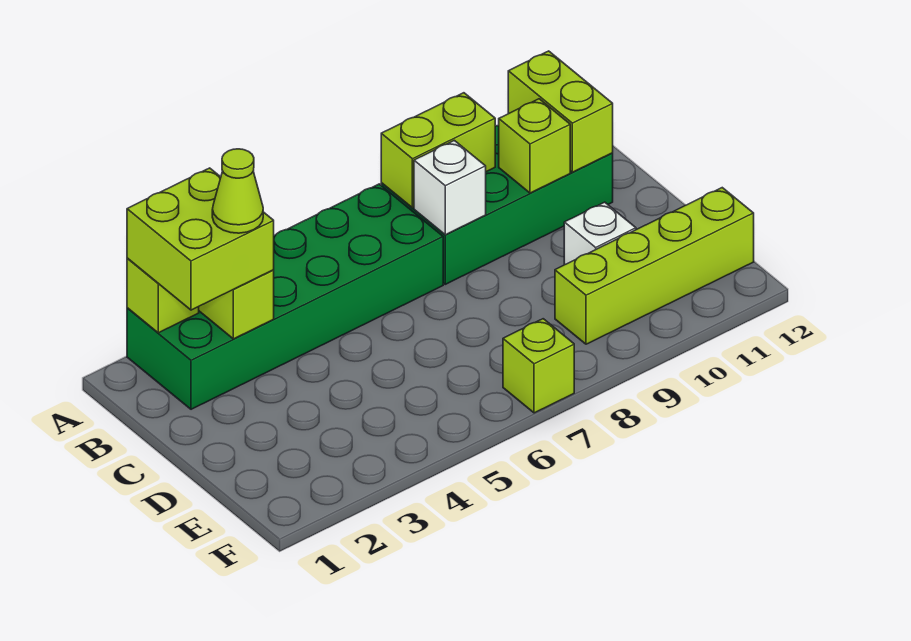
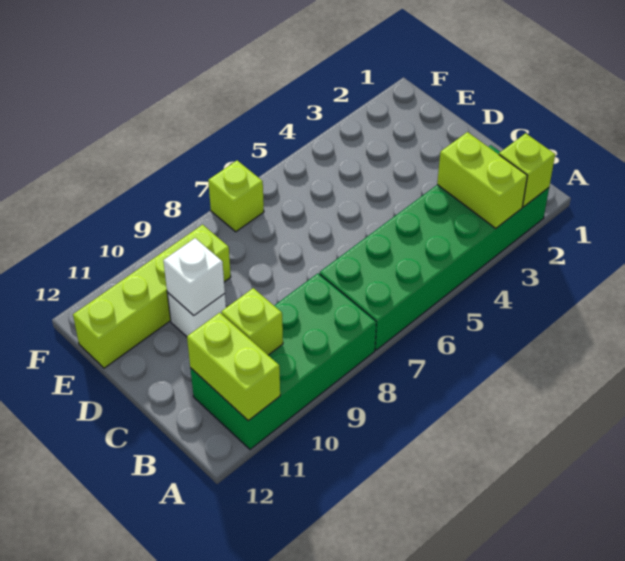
lime brick A2:B3 level 3 -> none
lime brick A8:A9 level 2 -> none
lime cone B3 level 4 -> none
white brick B8 level 2 -> white brick D10 level 2

